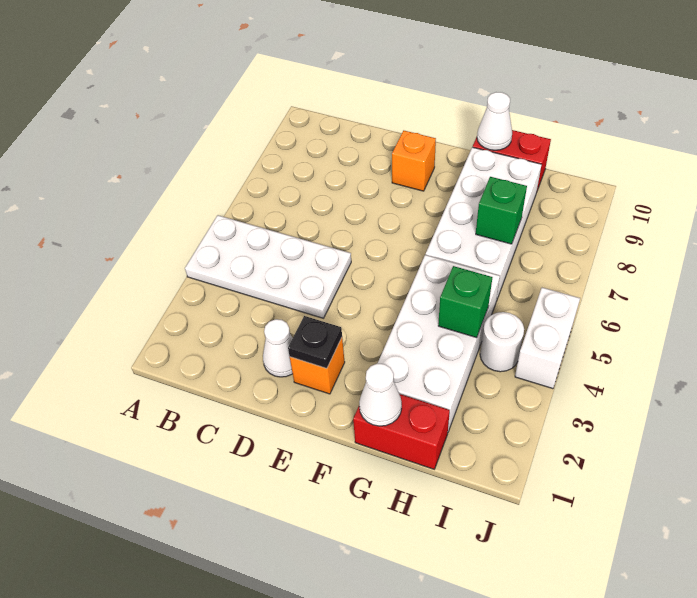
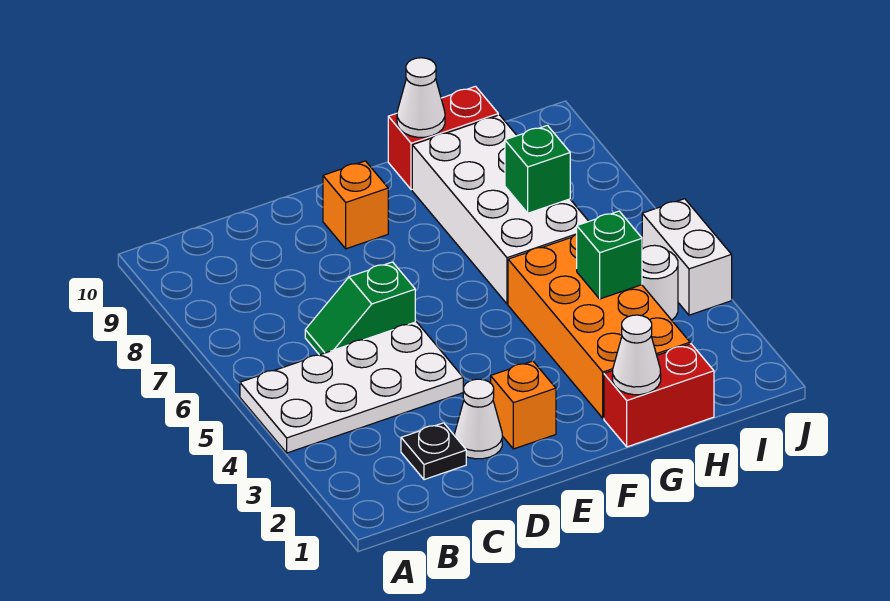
none -> green slope C6:D6 level 1 top D
black plate E2 level 2 -> black plate C2 level 1
white brick G2:H5 level 1 -> orange brick G2:H5 level 1

